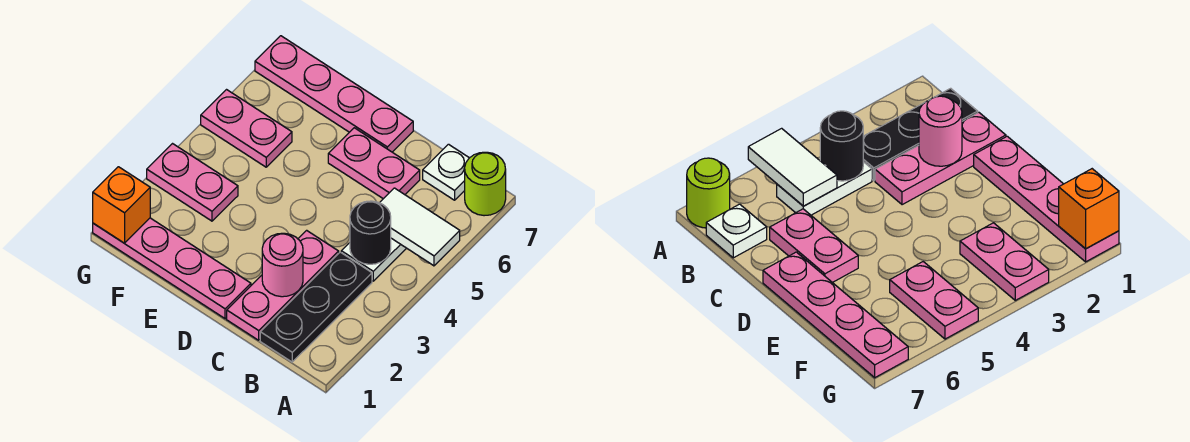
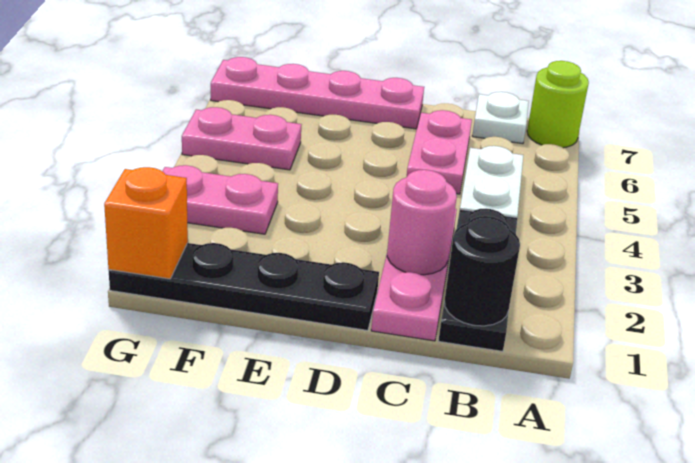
white tile A5:B5 level 2 -> none
black round brick B4 level 2 -> black round brick B1 level 2
pink plate C6:D6 level 1 -> pink plate C5:C6 level 1
pink plate D1:G1 level 1 -> black plate D1:G1 level 1

